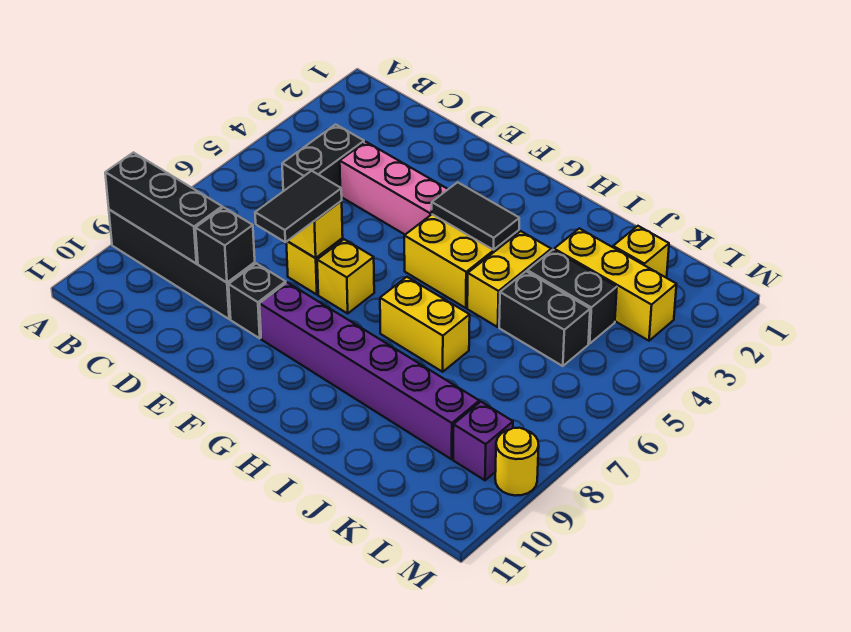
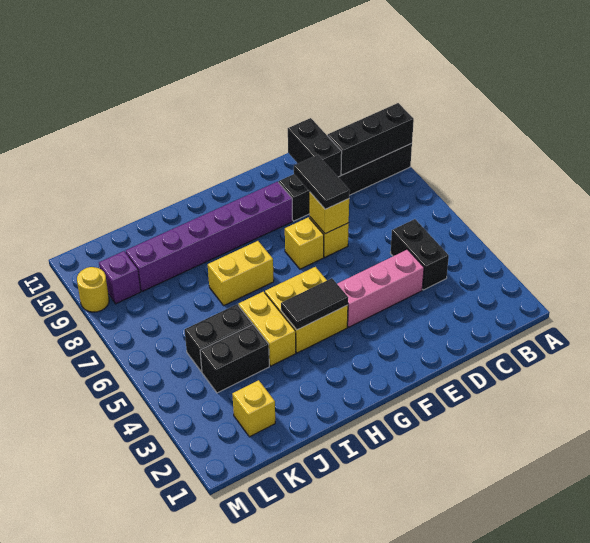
black brick D9 level 2 -> black brick D9:D10 level 2
yellow brick J3:L3 level 1 -> none

